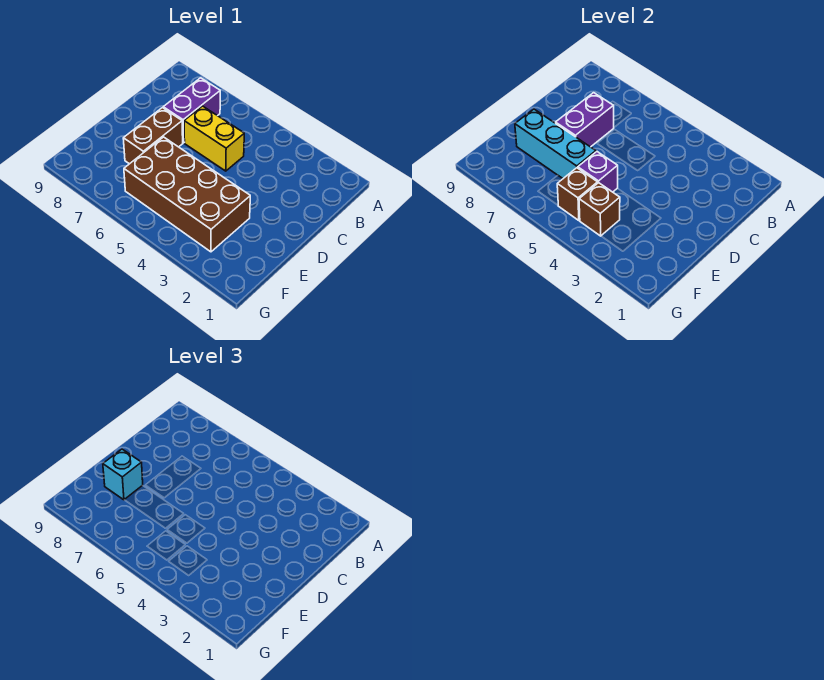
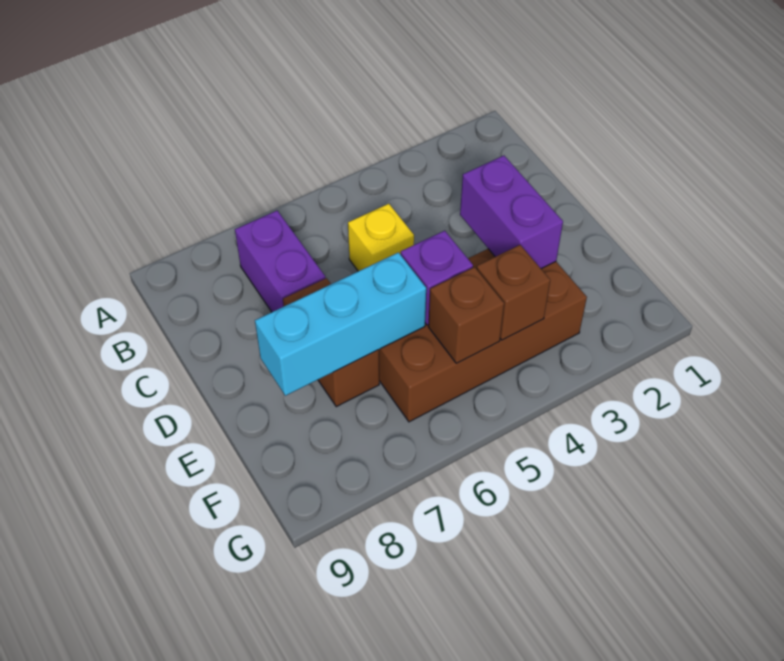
yellow brick C5:C6 level 1 -> yellow brick C5 level 1
purple brick C7:D7 level 2 -> purple brick D3:E3 level 2
cyan brick E8 level 3 -> none

